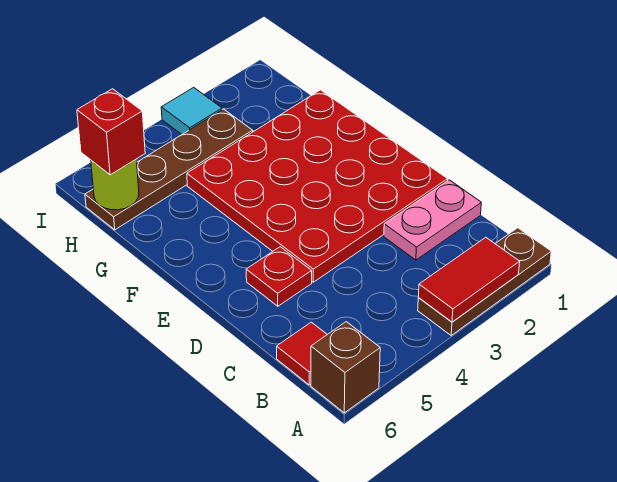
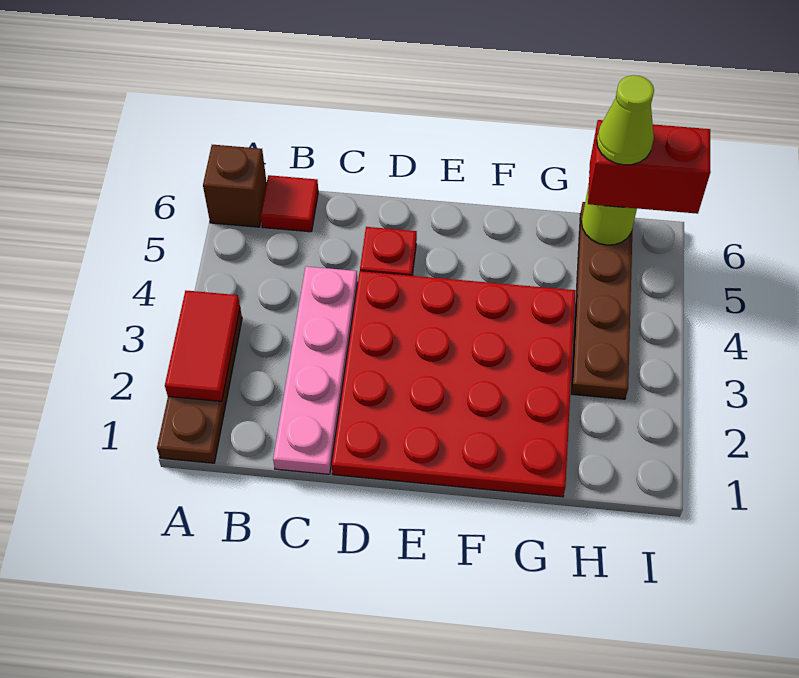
pink plate C1:C2 level 1 -> pink plate C1:C4 level 1
red brick H6 level 3 -> red brick H6:I6 level 3
none -> lime cone H6 level 4
cyan tile I3 level 1 -> none

